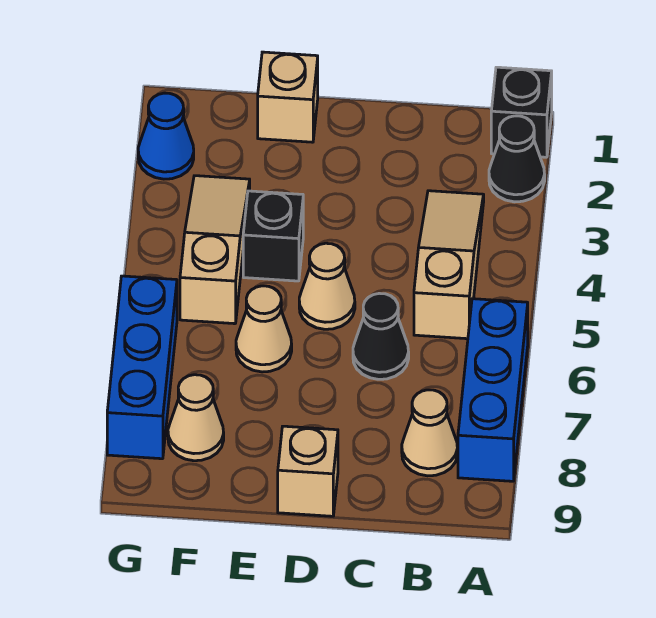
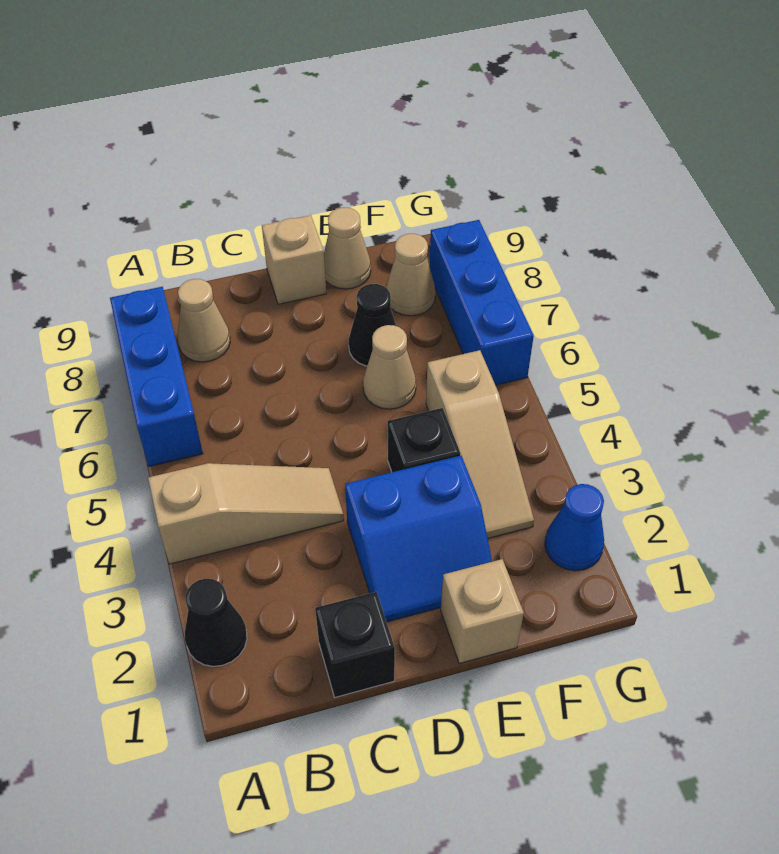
black brick A1 level 1 -> black brick C1 level 1
tan slope B3:B5 level 1 top 5 -> tan slope A4:C4 level 1 top A
black cone C6 level 1 -> black cone E7 level 1
none -> blue slope D2:E3 level 1 top 3
tan cone D5 level 1 -> tan cone E9 level 1

